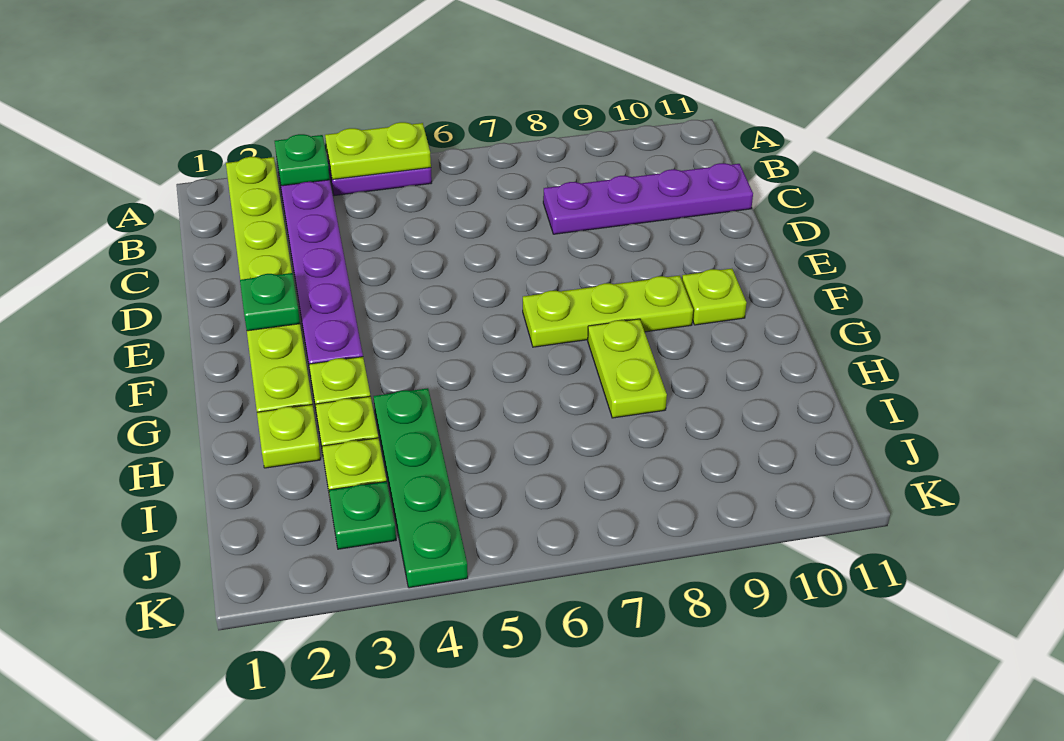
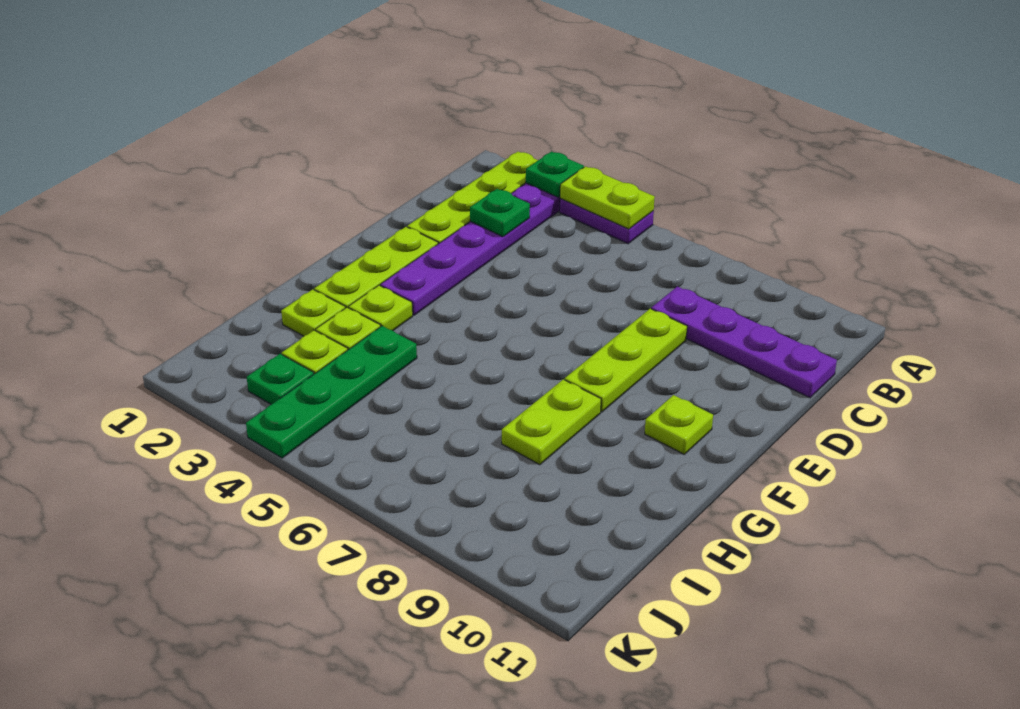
green plate E2 level 2 -> green plate C3 level 2
lime plate F7:F9 level 1 -> lime plate D8:F8 level 1

